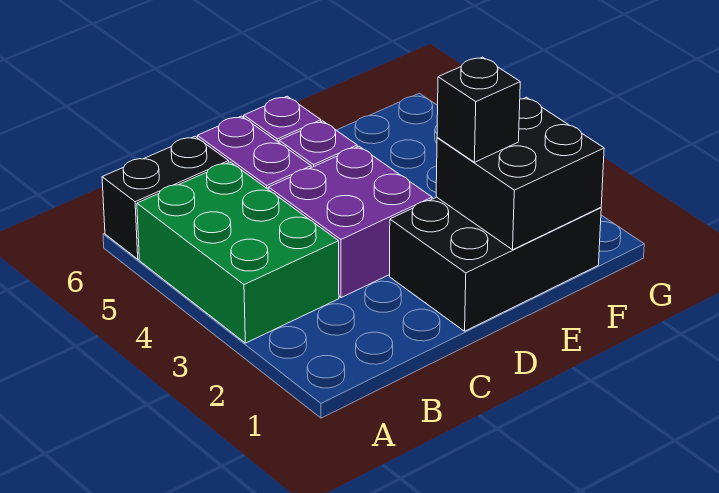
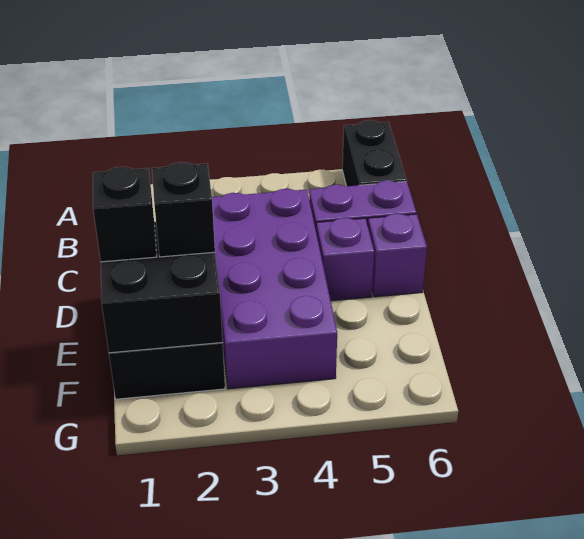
green brick A3:B5 level 1 -> none
purple brick C3:D4 level 1 -> purple brick C3:F4 level 1
none -> black brick E1 level 3

